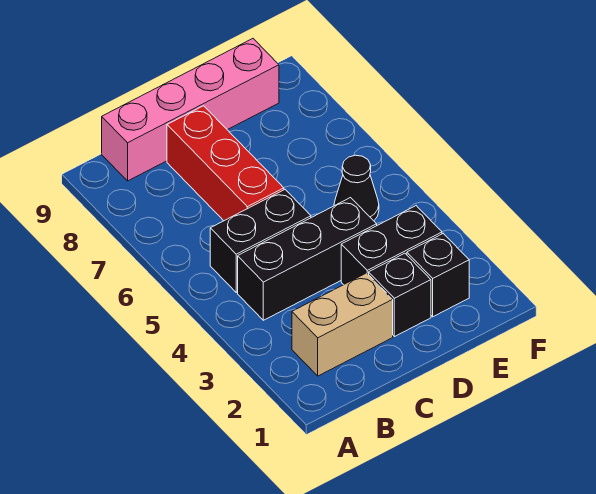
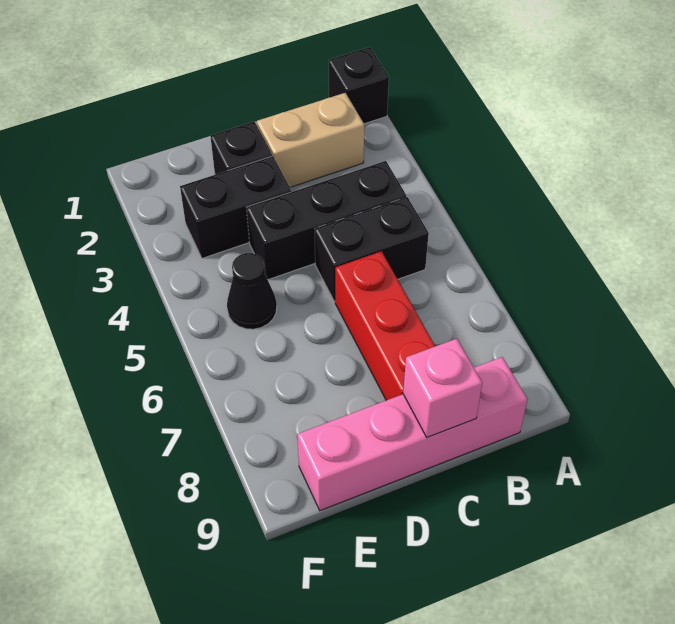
none -> pink brick C9 level 2
black brick E2 level 1 -> black brick A1 level 1

